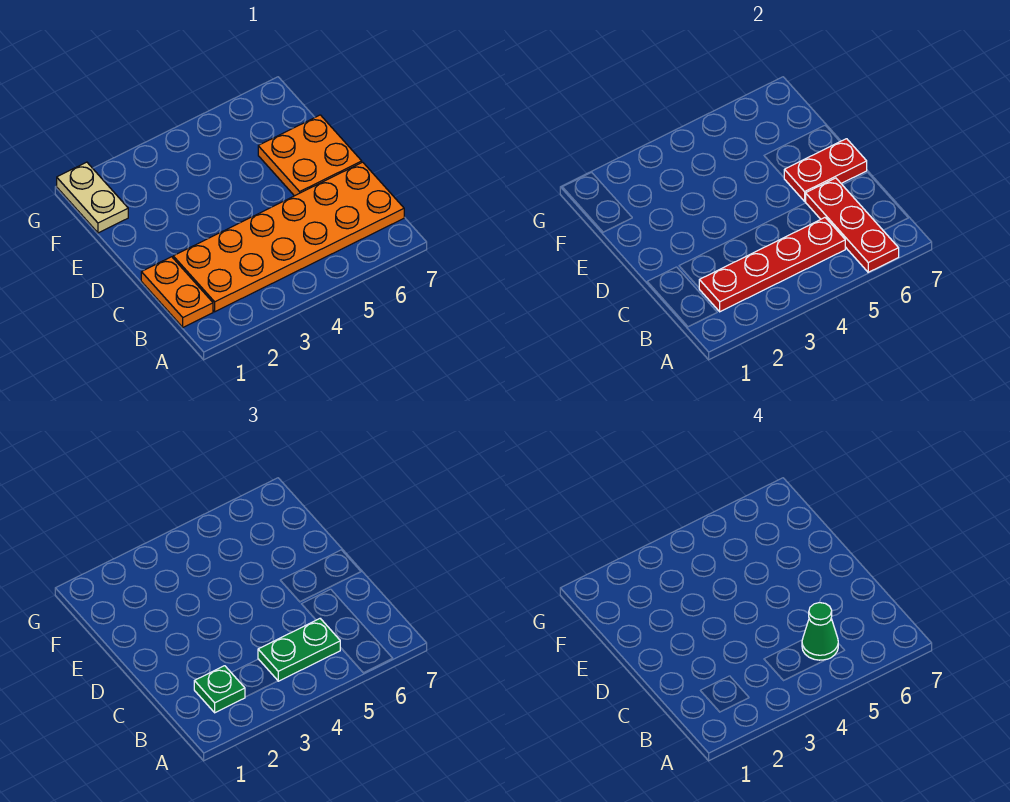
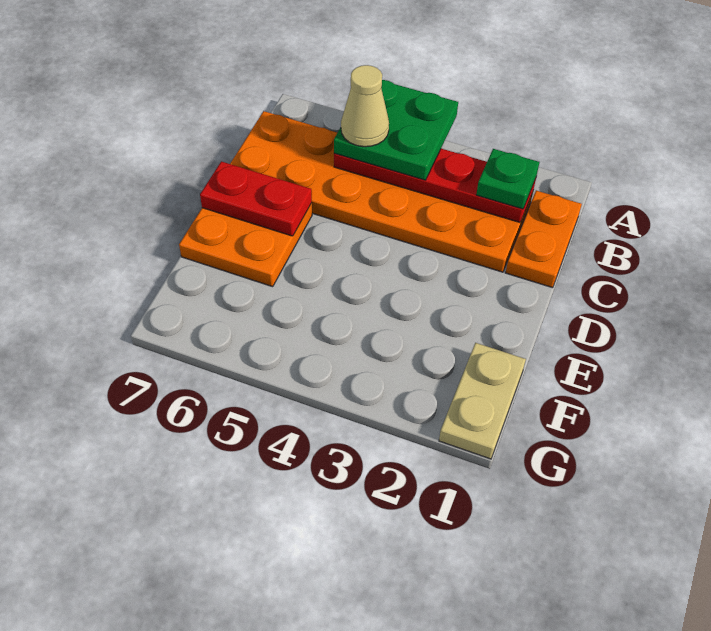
red plate A6:C6 level 2 -> none
green plate B4:B5 level 3 -> green plate A4:B5 level 3
green cone B5 level 4 -> tan cone B5 level 4

